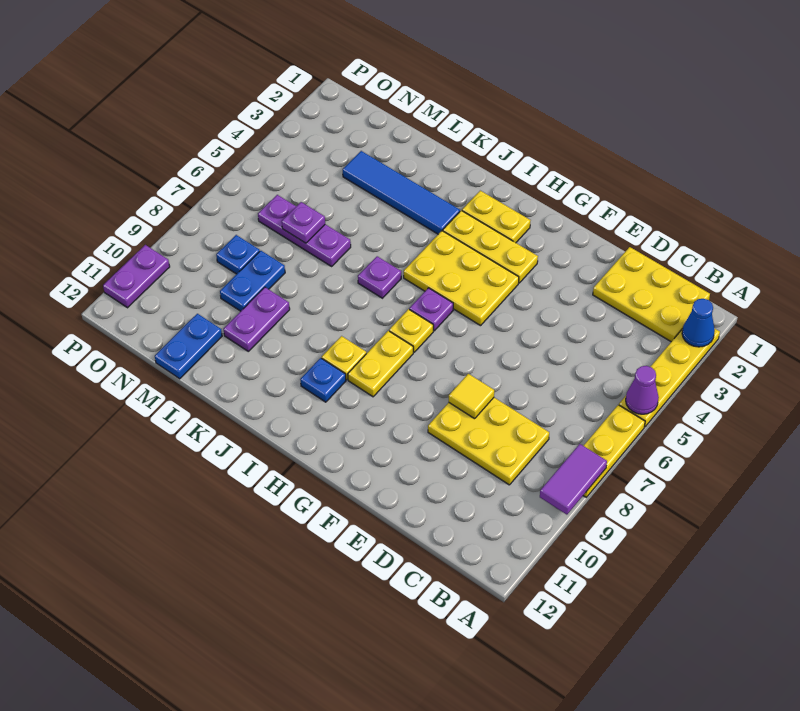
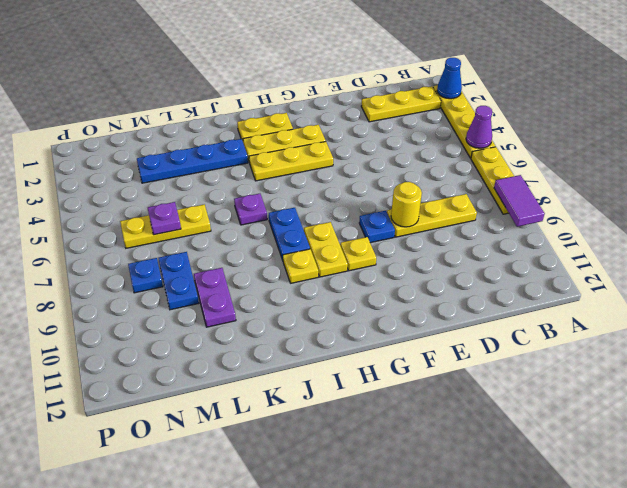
yellow plate B1:D2 level 1 -> yellow plate B2:D2 level 1
yellow plate C8:E9 level 1 -> yellow plate C8:E8 level 1
yellow tile E8 level 2 -> yellow round brick E8 level 2
yellow plate G4:I5 level 1 -> yellow plate G4:I4 level 1
purple plate H6 level 1 -> none
yellow plate H7 level 1 -> yellow plate G9 level 1
blue plate I10 level 1 -> blue plate F8 level 1
blue tile J3:M3 level 1 -> blue plate J3:M3 level 1
purple plate L6:N6 level 1 -> yellow plate L6:N6 level 1
blue plate M11:M12 level 1 -> blue plate I7:I8 level 1
purple plate P10:P11 level 1 -> none

